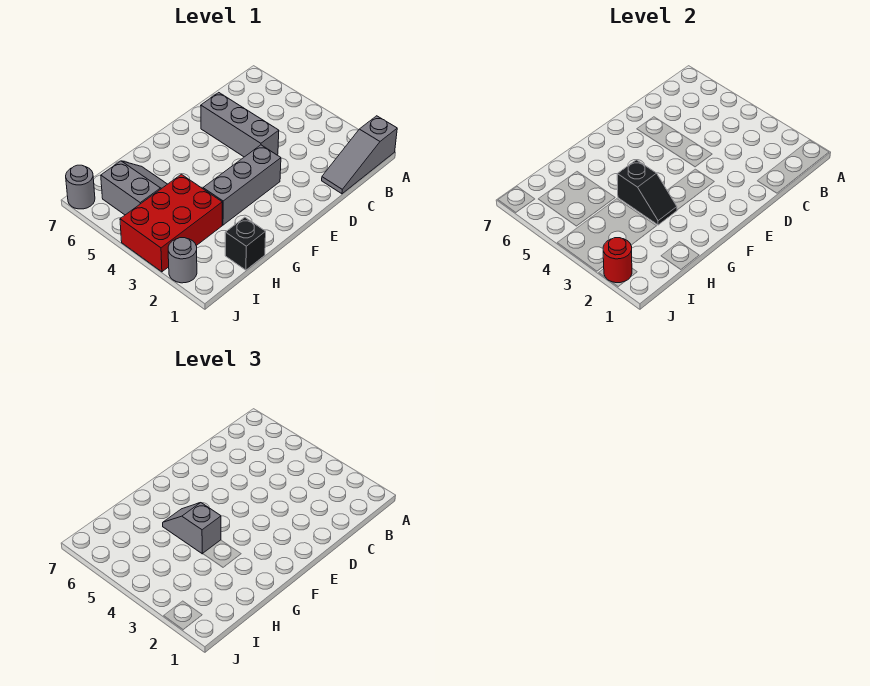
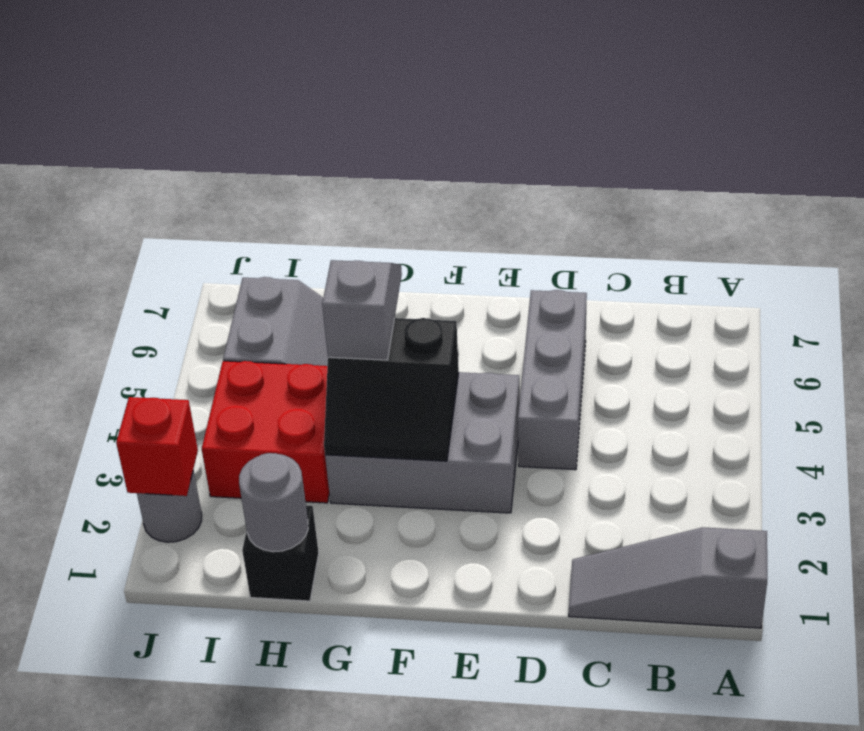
grey brick E3:G3 level 1 -> grey brick E3:G4 level 1
black slope G3:G4 level 2 top 4 -> black slope F3:G4 level 2 top 4
red brick H3:J4 level 1 -> red brick H3:I4 level 1
red round brick J2 level 2 -> red brick J2 level 2
grey round brick J7 level 1 -> grey round brick H1 level 2

